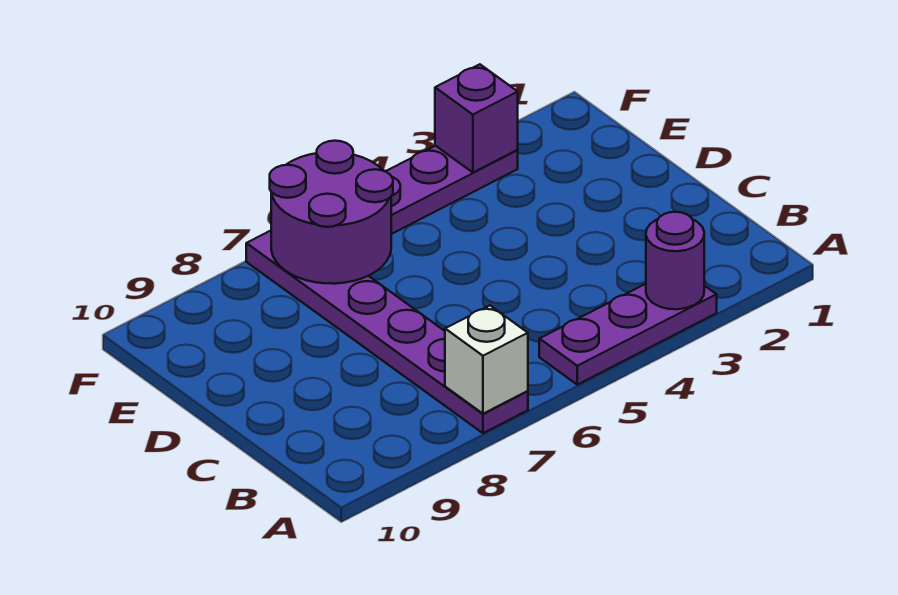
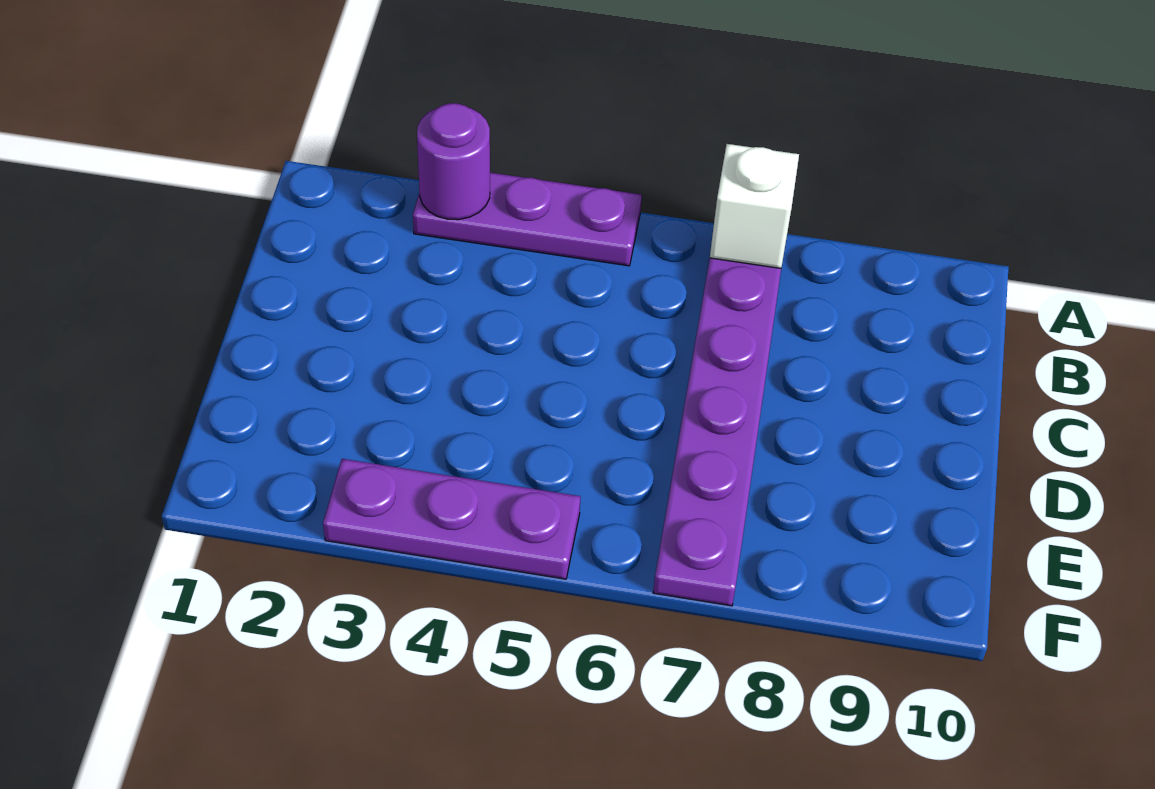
purple round brick E6:F7 level 2 -> none
purple brick F3 level 2 -> none

